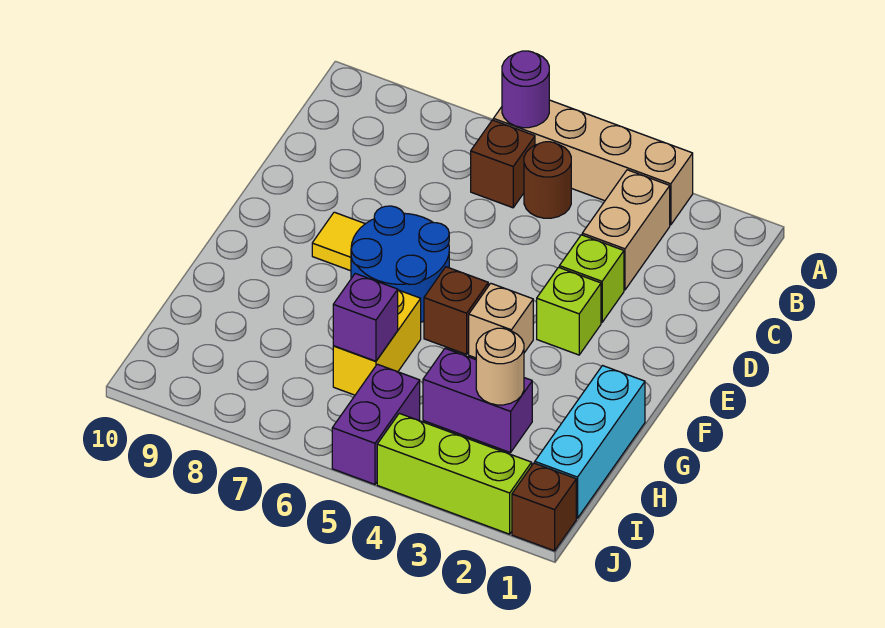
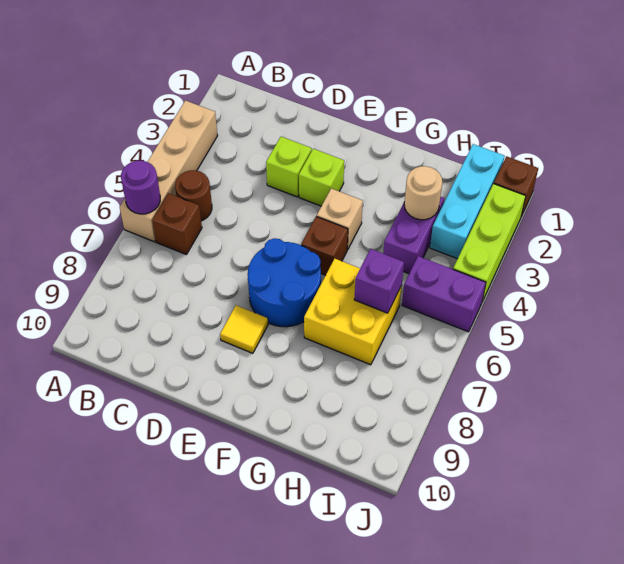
tan brick B3:C3 level 1 -> none
cyan brick G1:I1 level 1 -> cyan brick I1:I3 level 1
yellow brick G6:H6 level 1 -> yellow brick G6:H7 level 1

